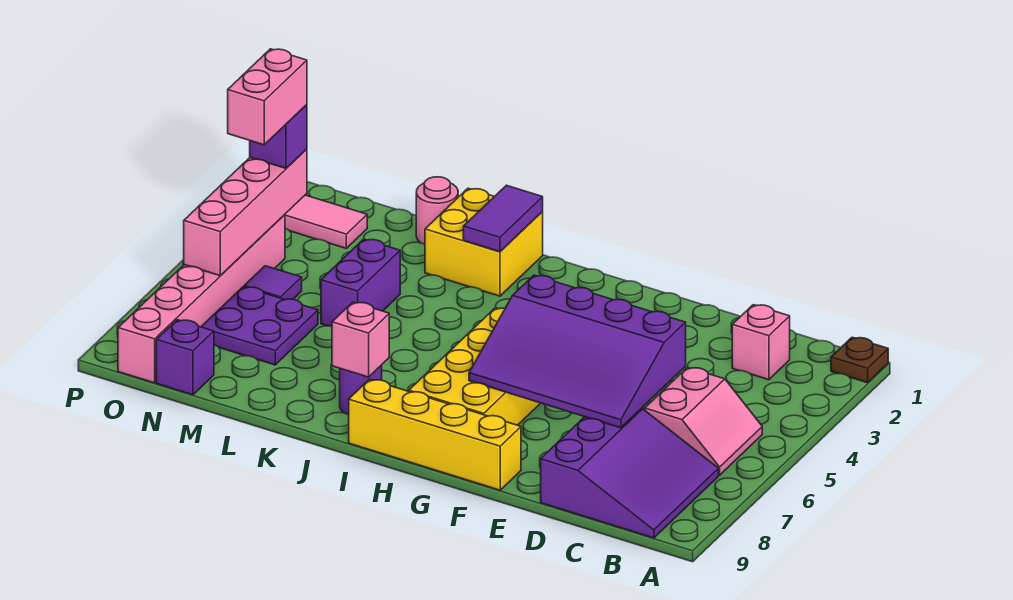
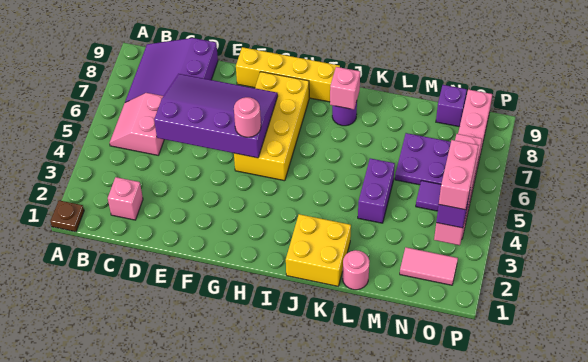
none -> pink round brick G5 level 3
purple tile J1:J2 level 2 -> none

